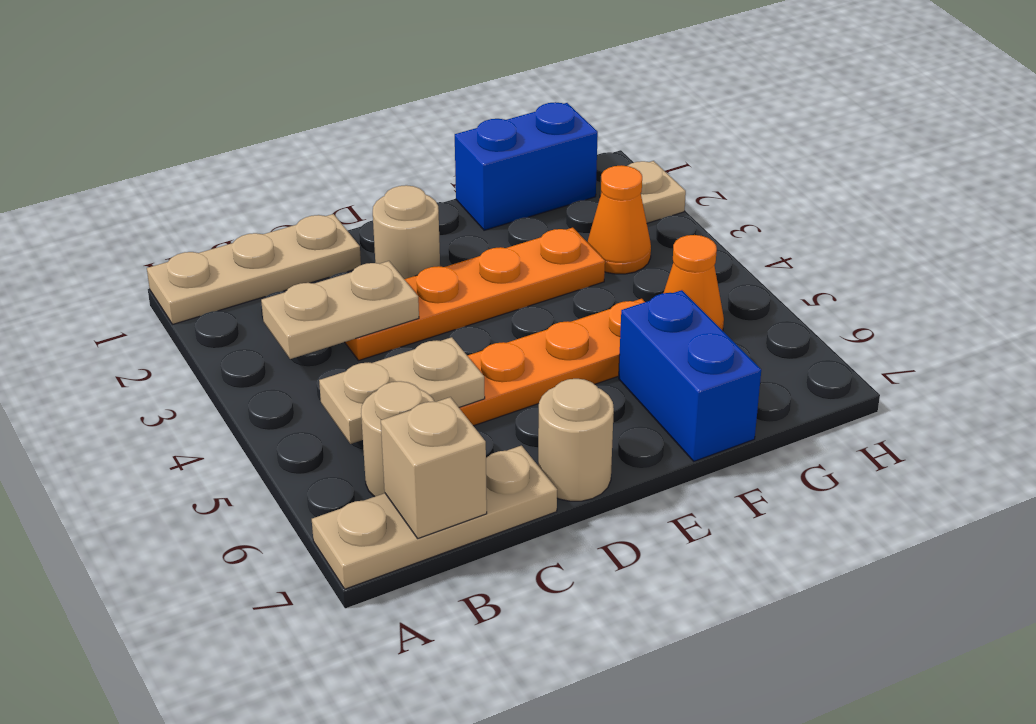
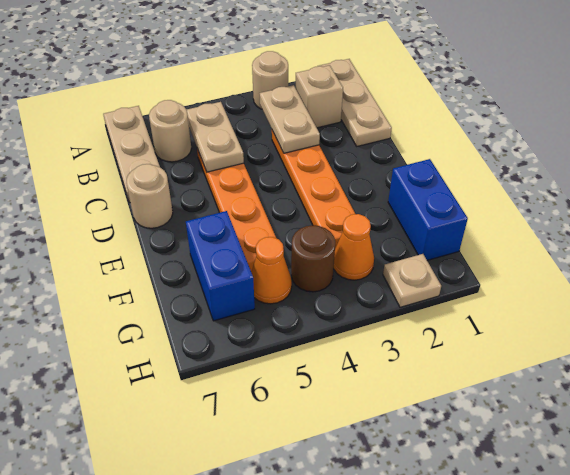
tan brick B7 level 2 -> tan brick B2 level 1
tan round brick D2 level 1 -> tan round brick A3 level 1
blue brick F6:F7 level 1 -> blue brick F6:G6 level 1
none -> brown round brick G4 level 1

